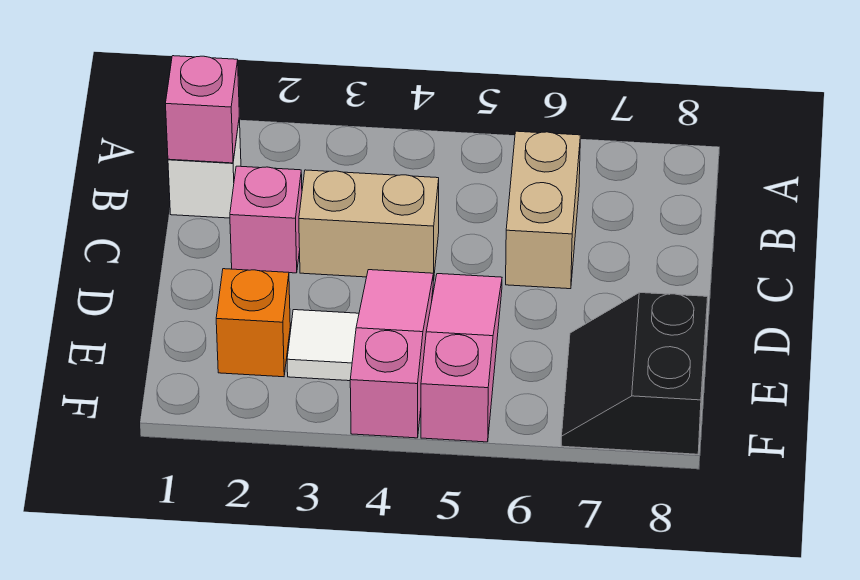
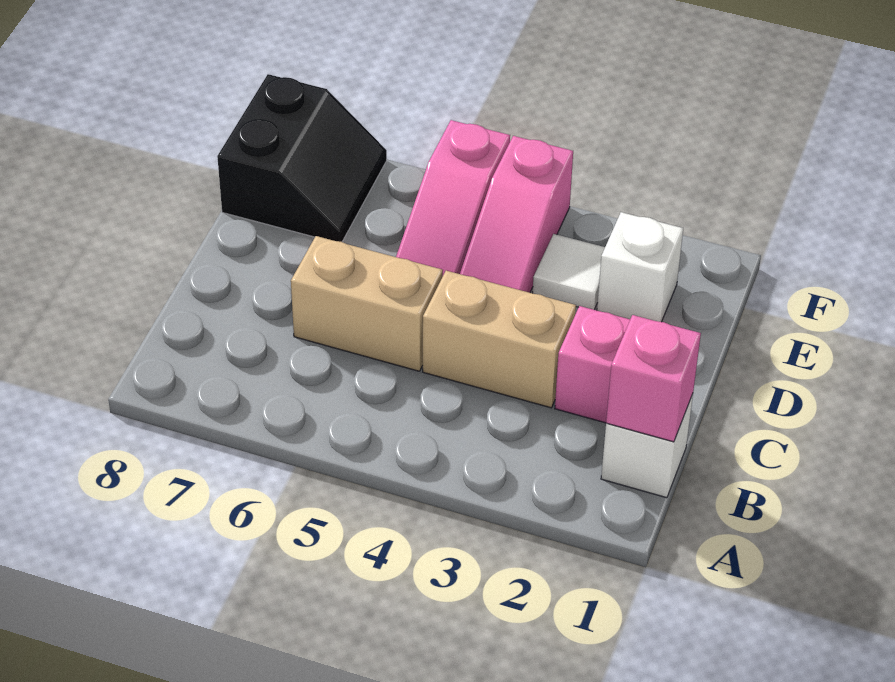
tan brick B6:C6 level 1 -> tan brick C5:C6 level 1
orange brick E2 level 1 -> white brick E2 level 1

